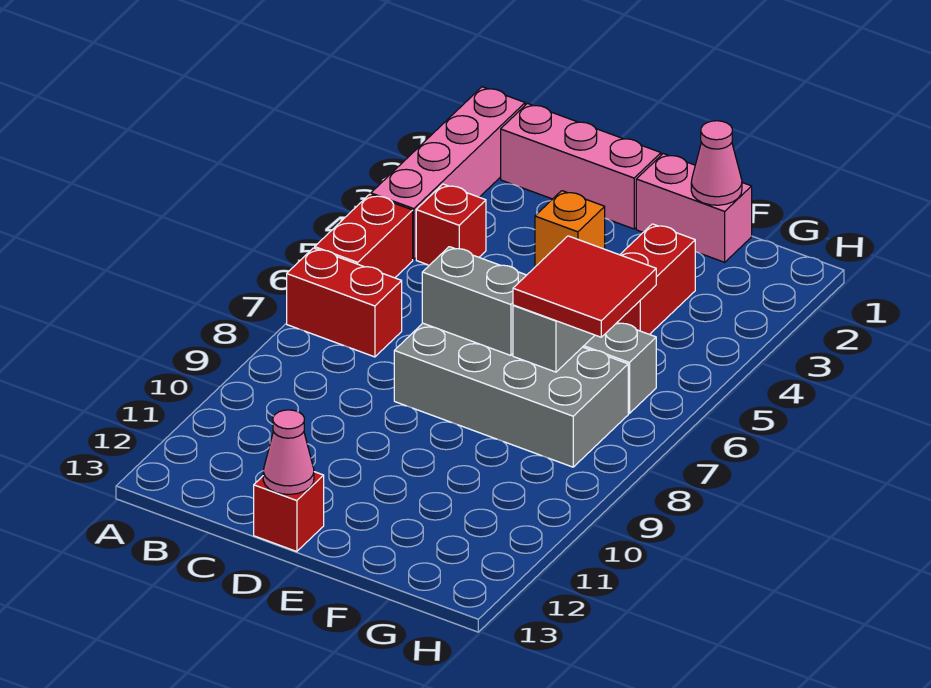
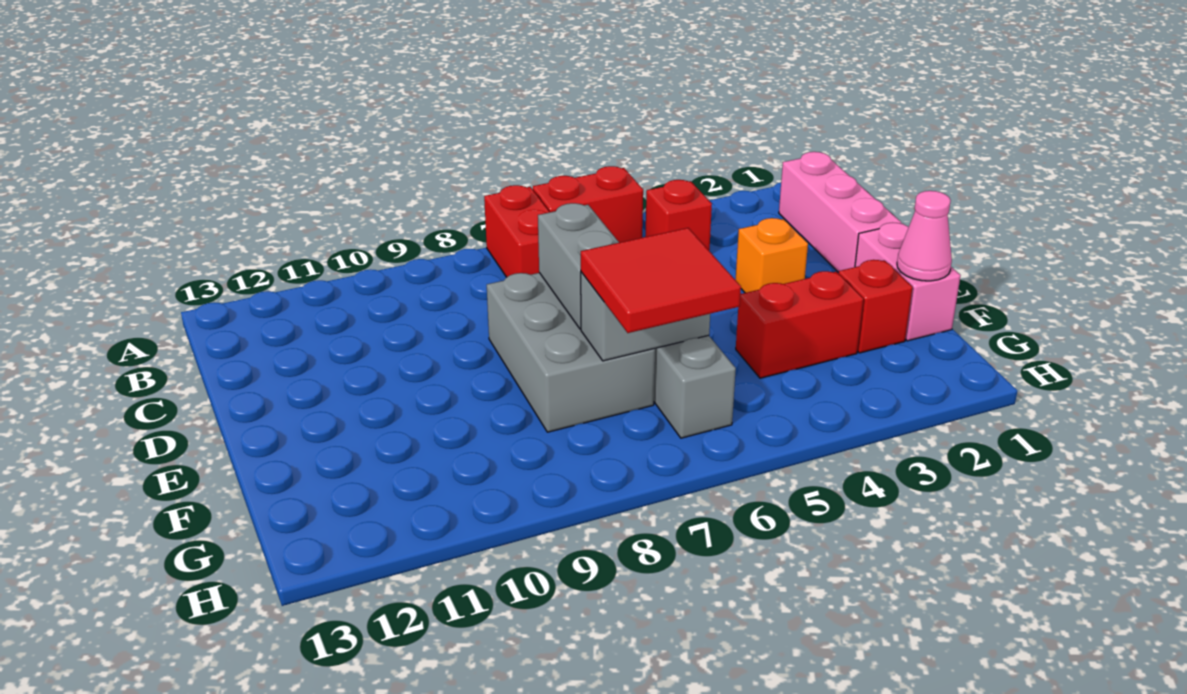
pink brick A1:A4 level 1 -> none
grey brick D7:G8 level 1 -> grey brick D7:F8 level 1
red brick D13 level 1 -> red brick F2 level 1
pink cone D13 level 2 -> none

